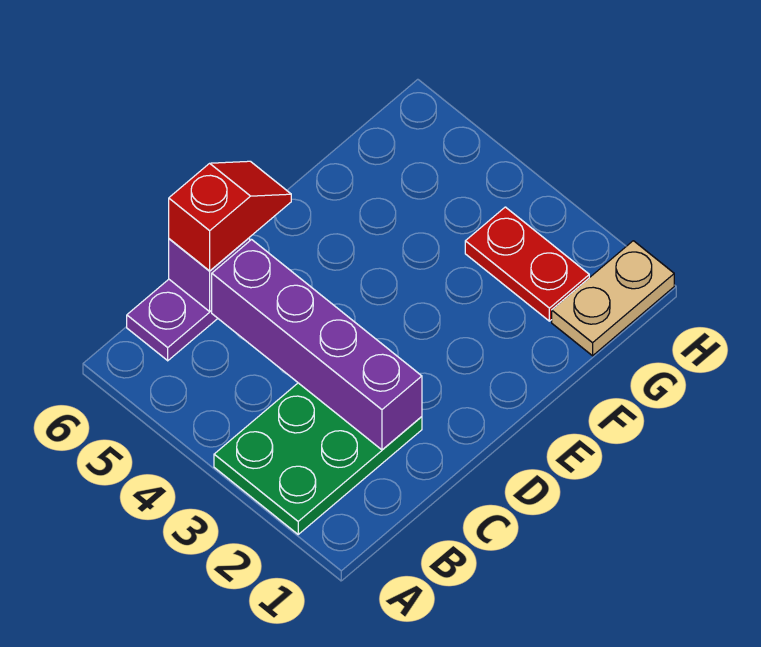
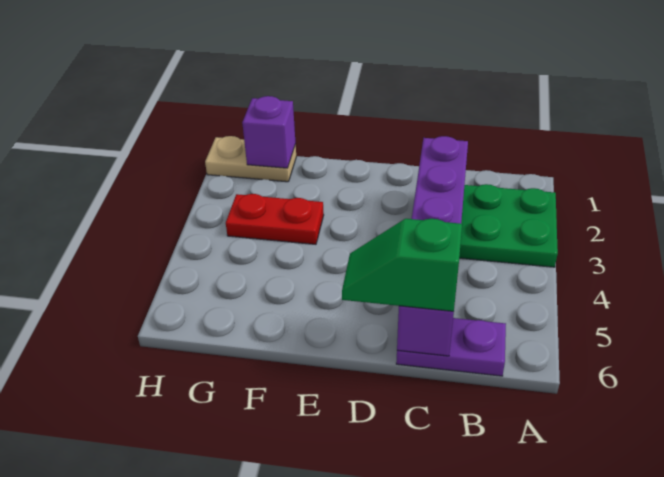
red slope C6:D6 level 3 top C -> green slope C6:D6 level 3 top C
none -> purple brick G1 level 2
red plate G2:G3 level 1 -> red plate F3:G3 level 1

